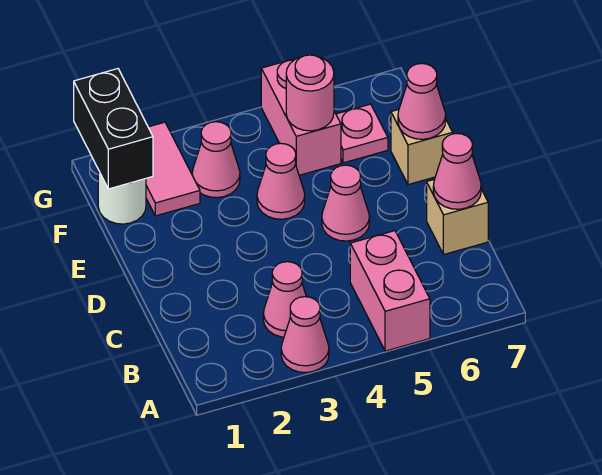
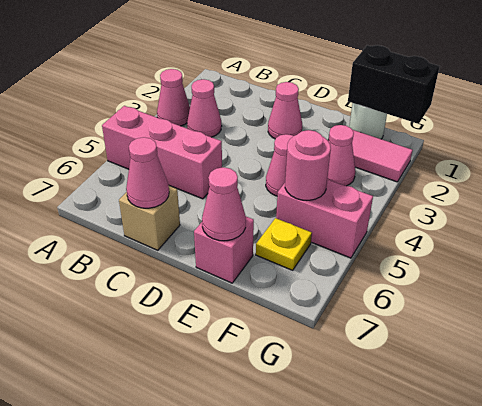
pink brick A5:B5 level 1 -> pink brick A5:C5 level 1
pink cone D5 level 1 -> pink cone D2 level 1
tan brick E7 level 1 -> pink brick E7 level 1
pink plate F6 level 1 -> yellow plate F6 level 1

